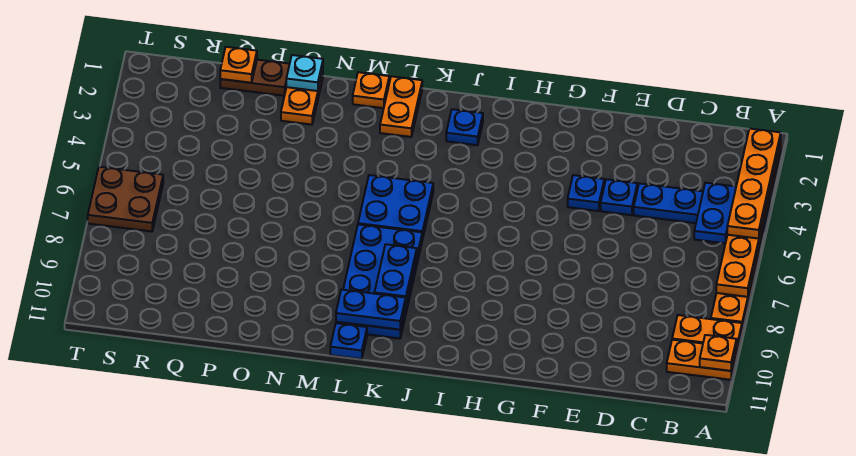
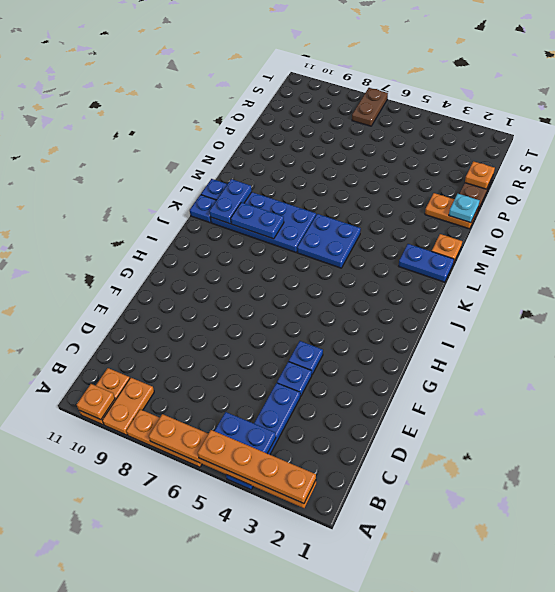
blue plate J2 level 1 -> blue plate K11 level 1
orange plate L1:L2 level 1 -> blue plate L1:L2 level 1
brown plate S6:T7 level 1 -> brown plate S7:T7 level 1

